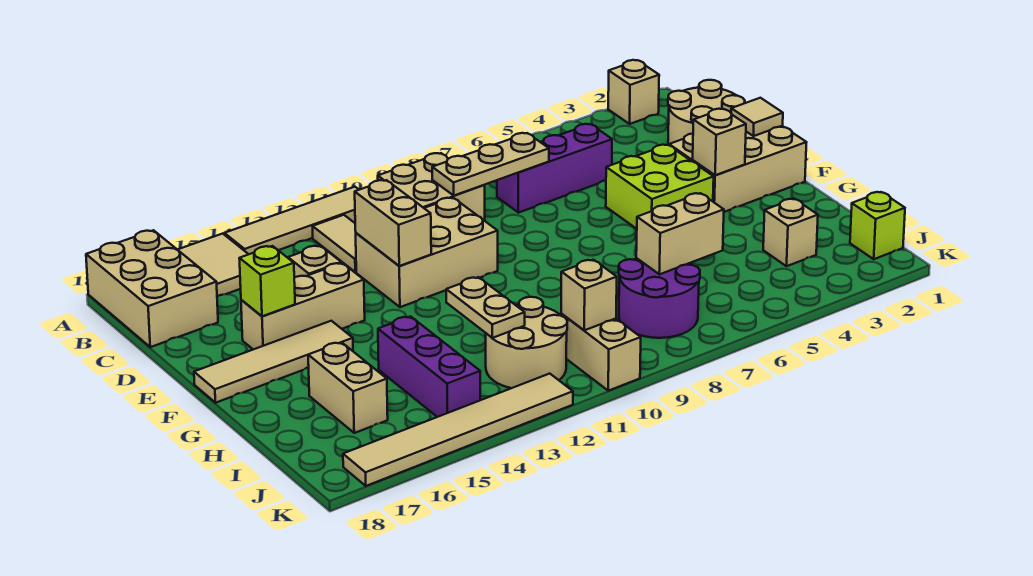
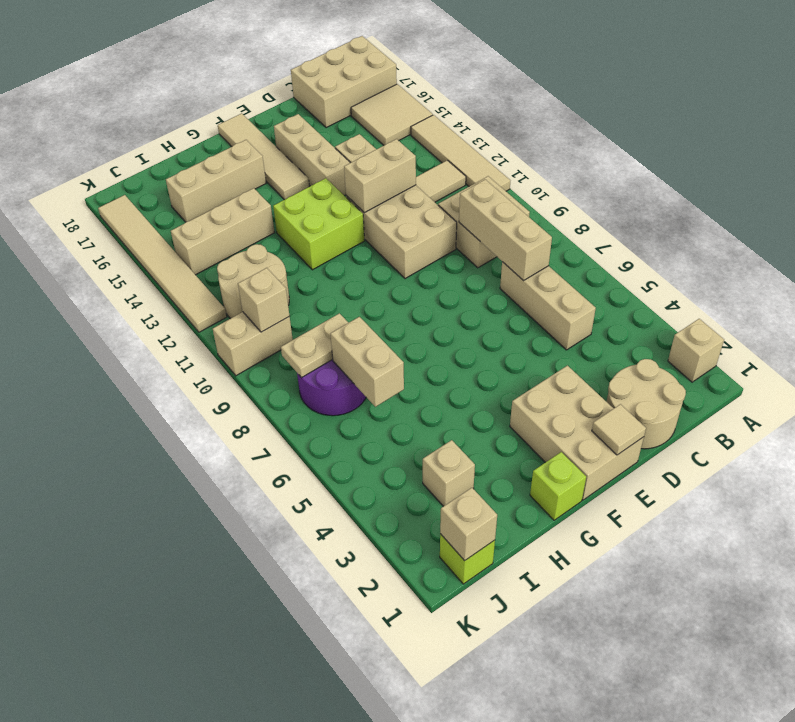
purple brick C5:C7 level 1 -> tan brick C5:C7 level 1
tan plate C7:C9 level 2 -> tan brick C7:C9 level 2
lime brick E4:F5 level 1 -> lime brick F12:G13 level 1
lime brick E16 level 2 -> lime brick G1 level 1
tan brick F3 level 2 -> tan brick J1 level 2
tan plate H12:I12 level 2 -> tan plate I8:J8 level 2
purple brick H14:J14 level 1 -> tan brick H14:J14 level 1
tan brick H16:I16 level 1 -> tan brick G16:I16 level 1

